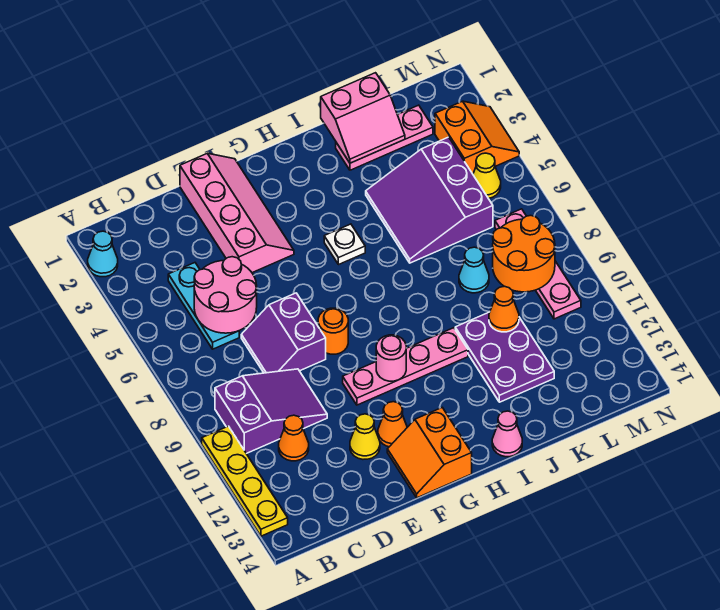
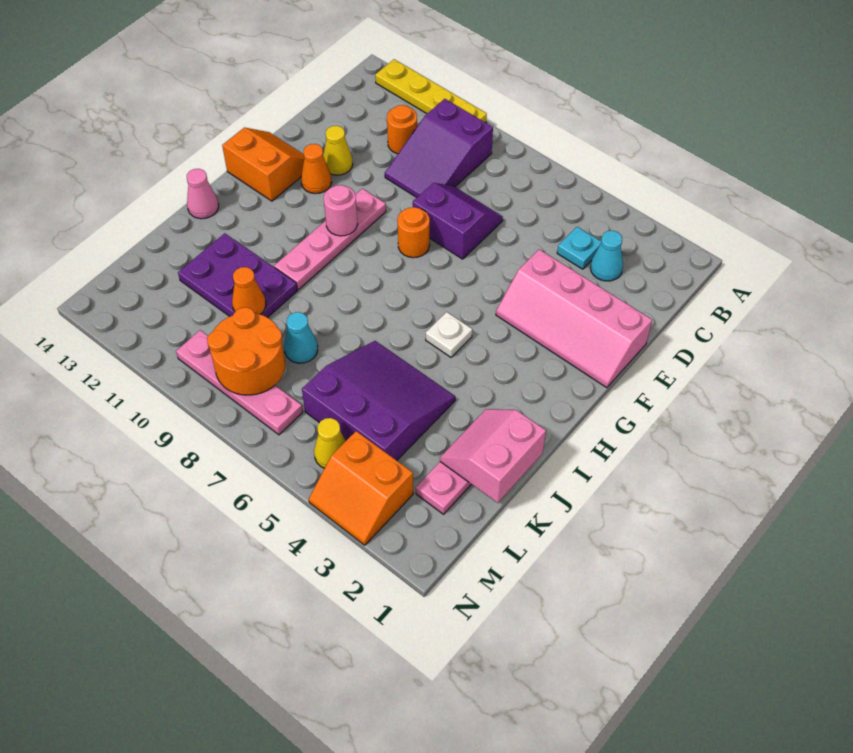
cyan cone A2 level 1 -> cyan cone C3 level 1
cyan plate C4:C6 level 1 -> cyan plate C4 level 1
pink round brick C5:D6 level 2 -> none
orange cone C11 level 1 -> orange round brick C11 level 1

